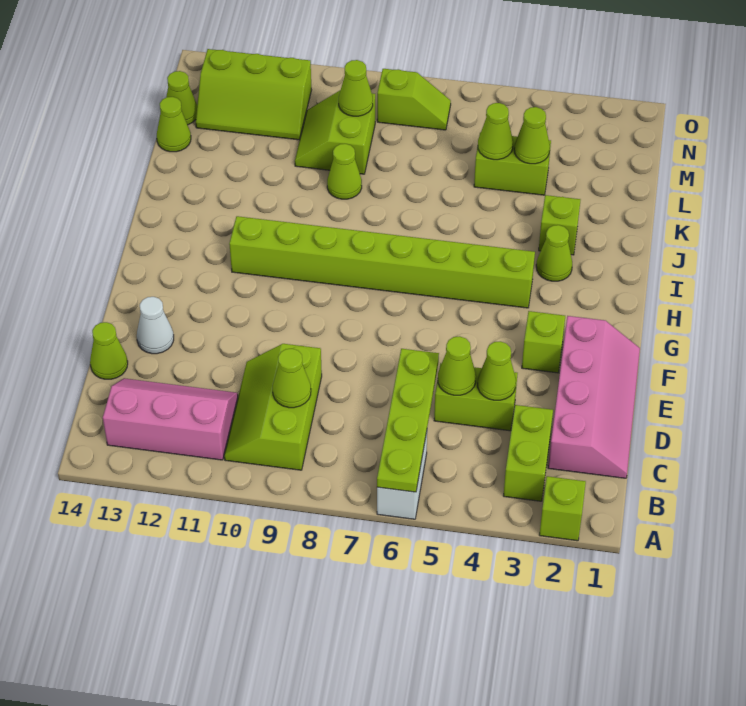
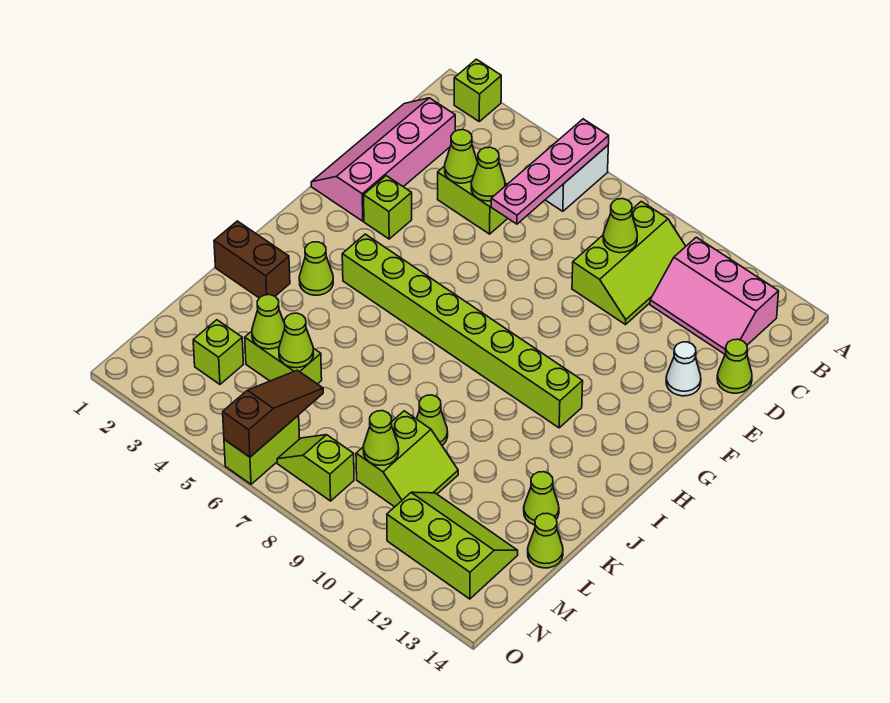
lime plate A6:D6 level 2 -> pink plate A6:D6 level 2
lime brick B3:C3 level 1 -> lime brick N6:O6 level 1
none -> brown brick J1:J2 level 1
lime brick J3 level 1 -> lime brick M3 level 1
none -> brown slope M6:O6 level 2 top O
lime cone M14 level 1 -> lime cone K13 level 1

